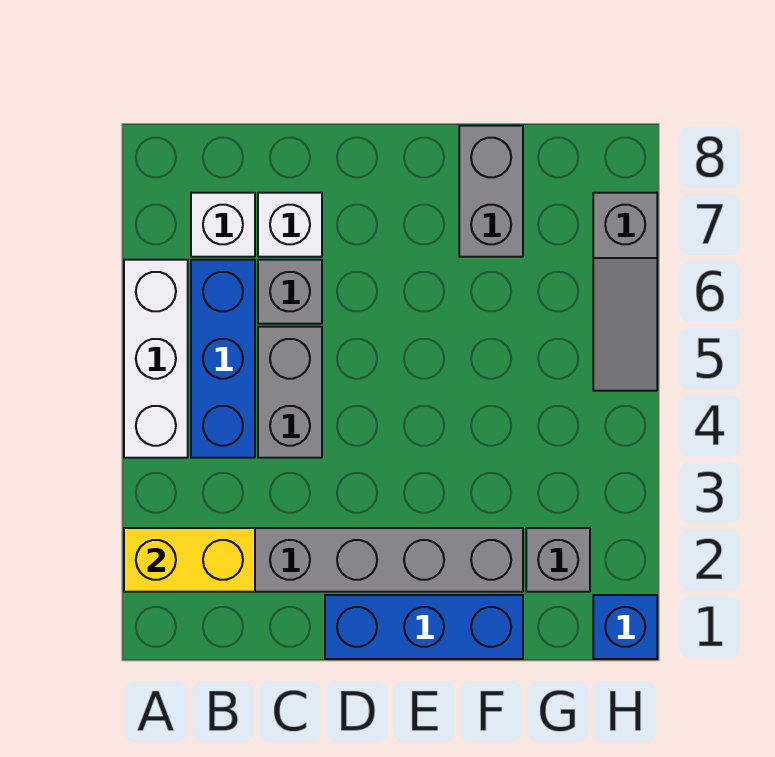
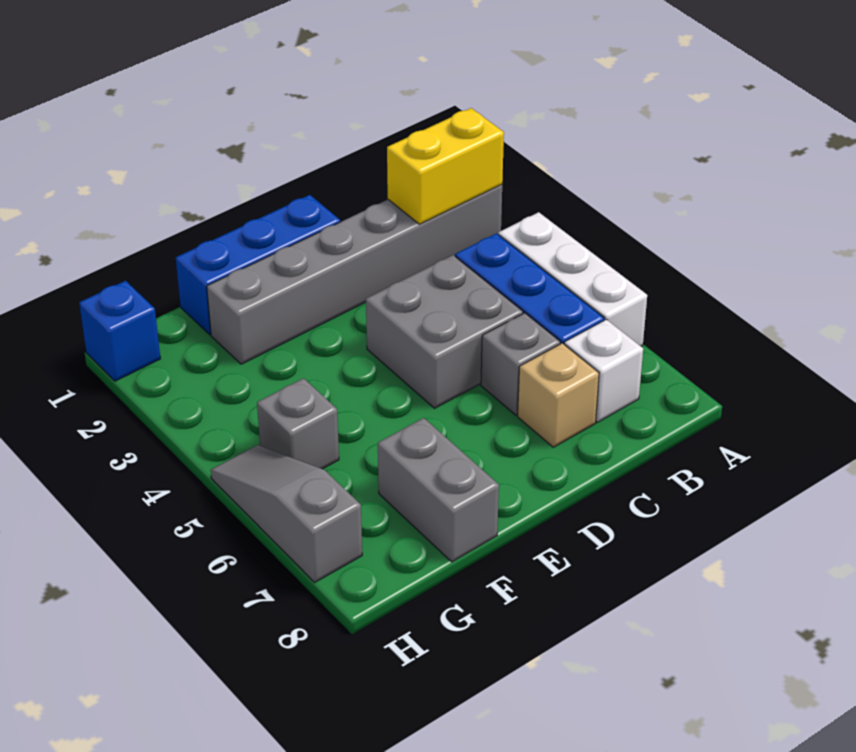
grey brick C4:C5 level 1 -> grey brick C4:D5 level 1
white brick C7 level 1 -> tan brick C7 level 1
grey brick G2 level 1 -> grey brick G5 level 1

